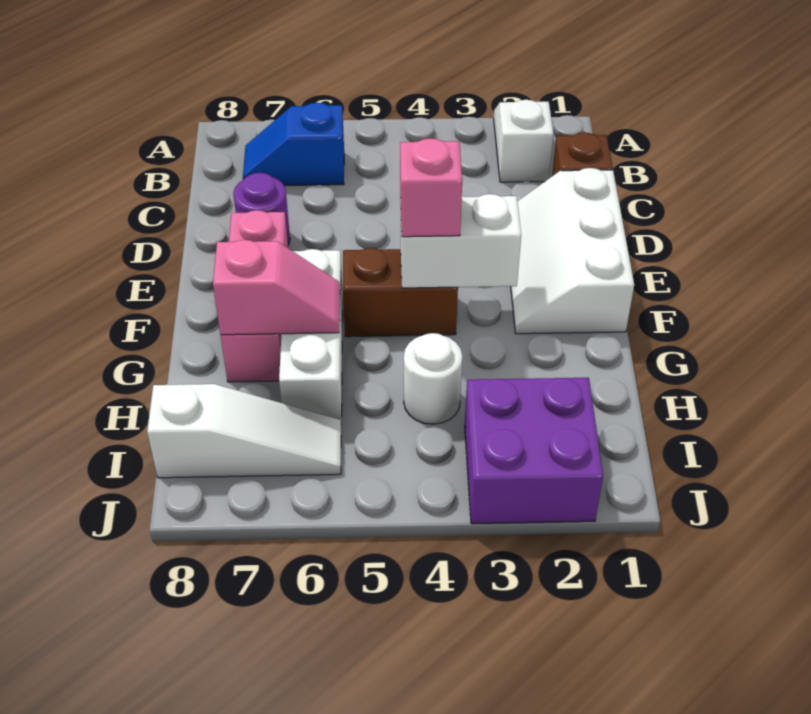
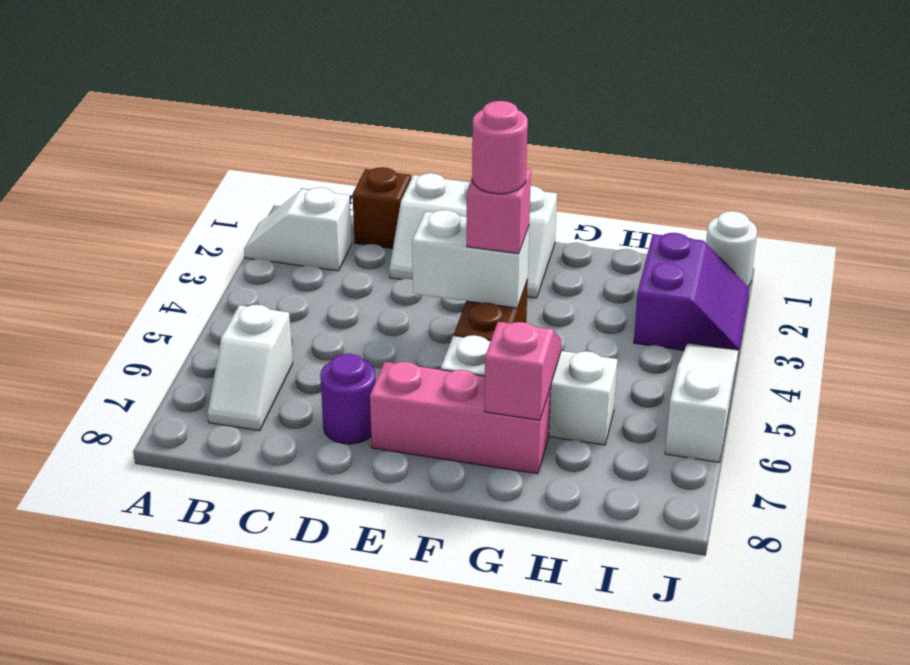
blue slope B6:B7 level 1 top 6 -> white slope B6:B7 level 1 top 6
white brick F3:F4 level 2 -> white brick E4:F4 level 2
none -> pink round brick F4 level 4
white round brick H4 level 1 -> white round brick J1 level 1
purple brick I2:J3 level 1 -> purple slope I2:J3 level 1 top I
white slope I6:I8 level 1 top 8 -> white slope J4:J6 level 1 top 6

